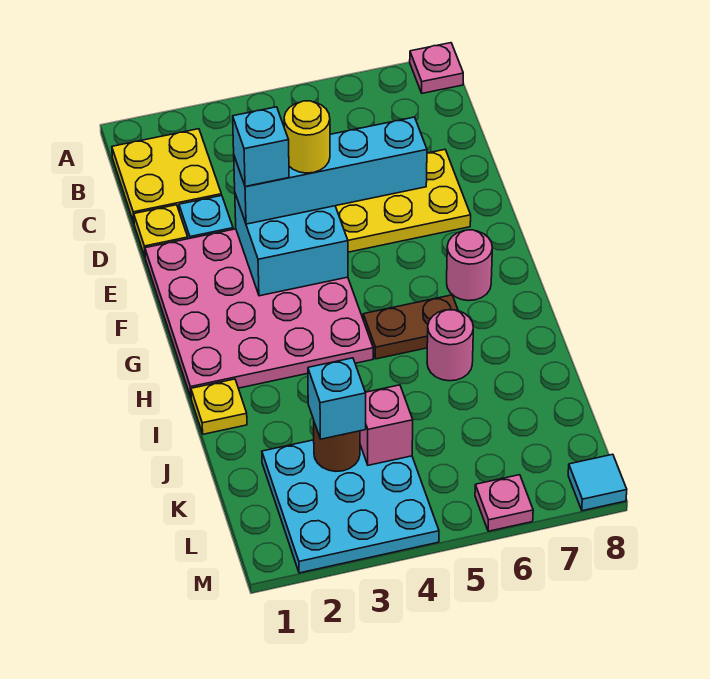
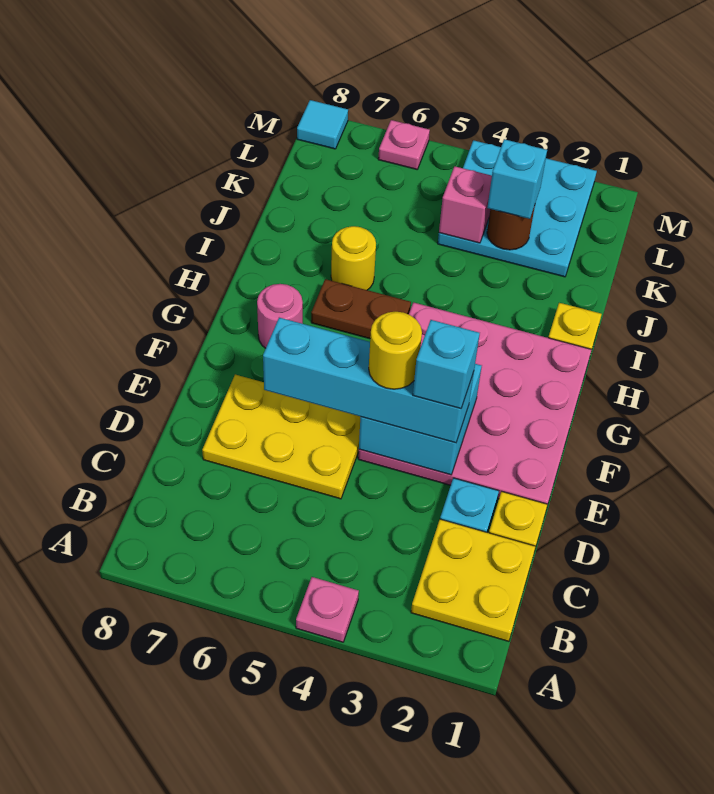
pink plate A8 level 1 -> pink plate A4 level 1
pink round brick I6 level 1 -> yellow round brick I6 level 1

